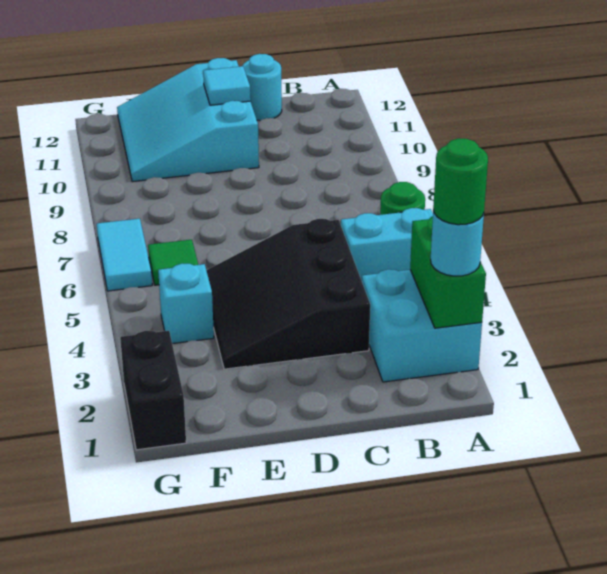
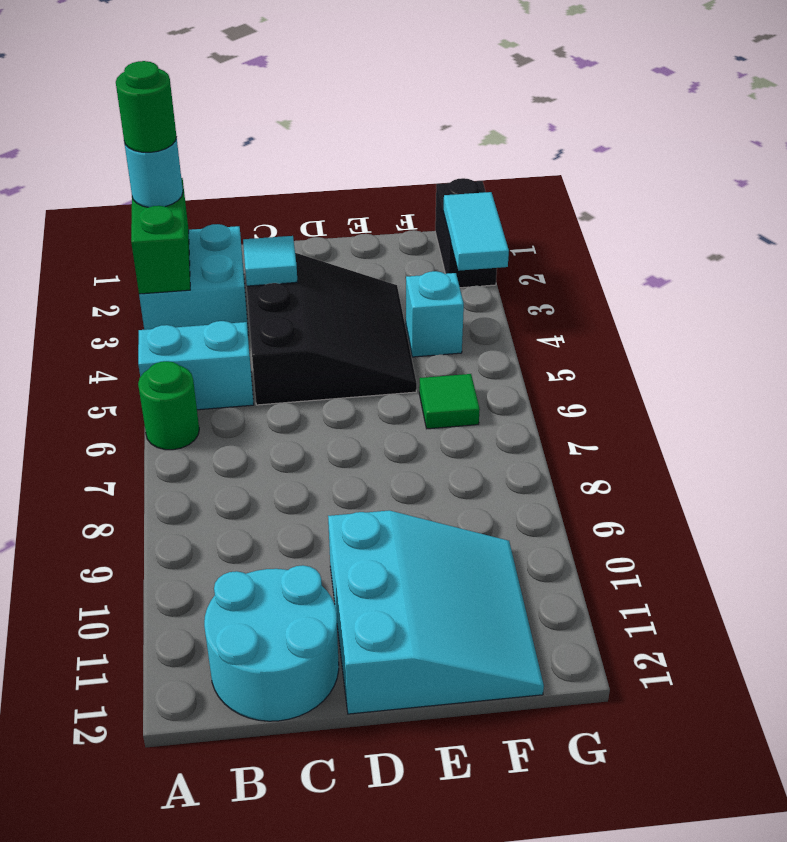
cyan round brick C12 level 1 -> cyan round brick B11:C12 level 1
cyan tile D11 level 2 -> cyan tile C3 level 2
cyan tile G6:G7 level 1 -> cyan tile G2:G3 level 2

